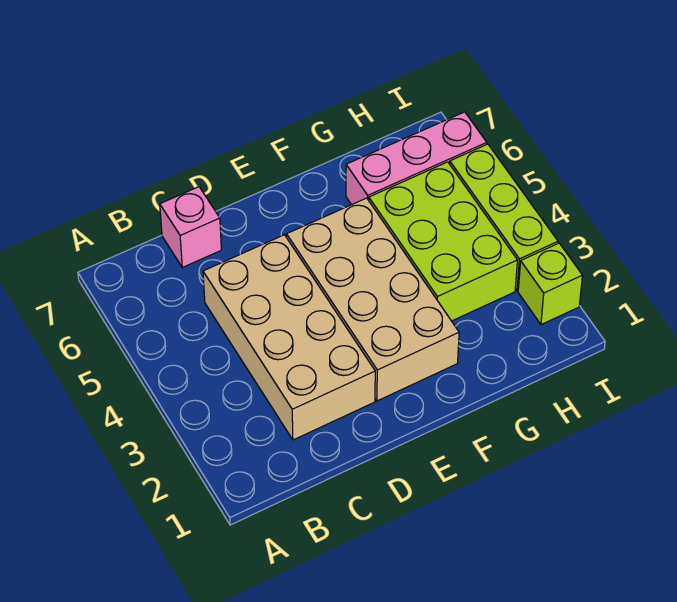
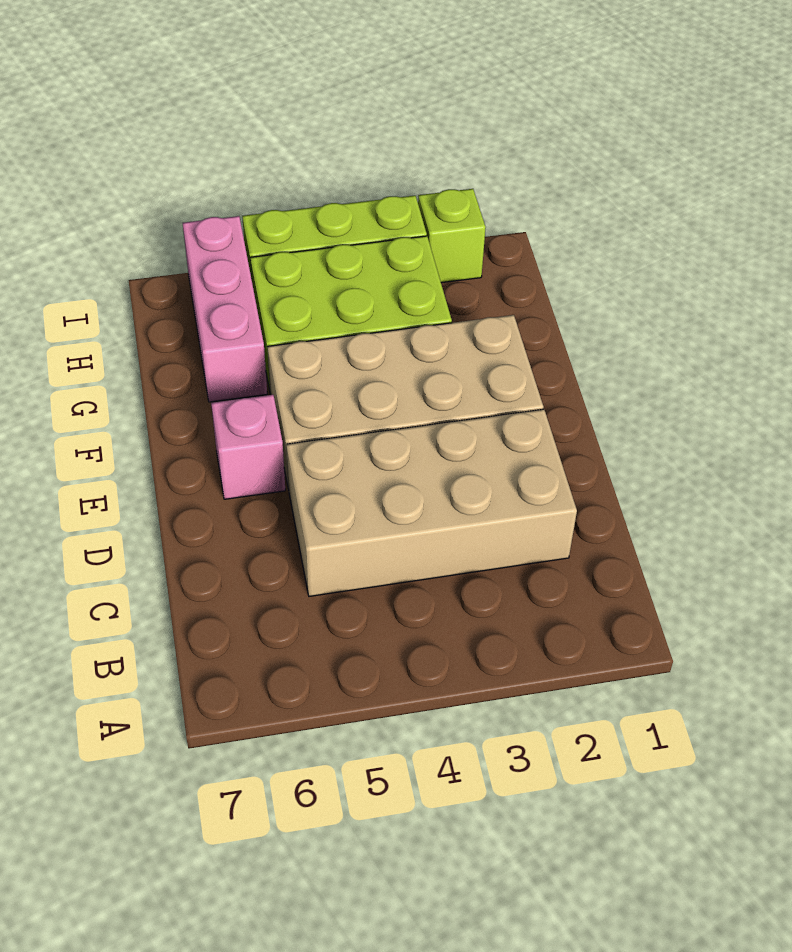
pink brick C7 level 1 -> pink brick E6 level 1

